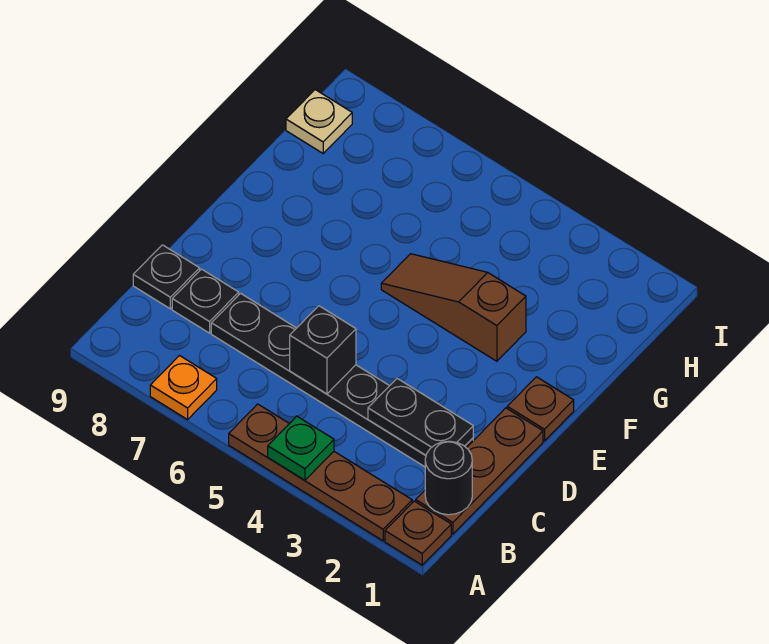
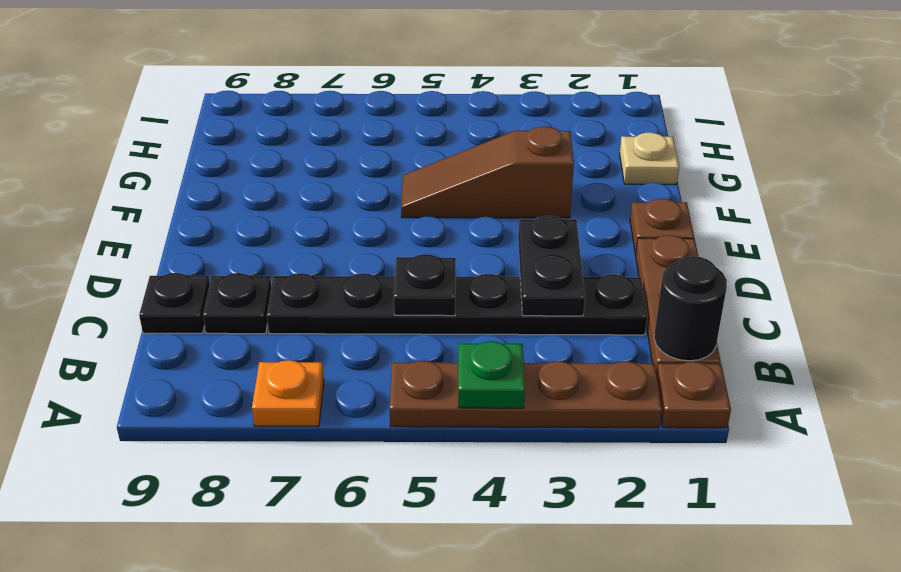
black plate C2:C3 level 2 -> black plate C3:D3 level 2
black brick C5 level 2 -> black plate C5 level 2
tan plate H9 level 1 -> tan plate G1 level 1

